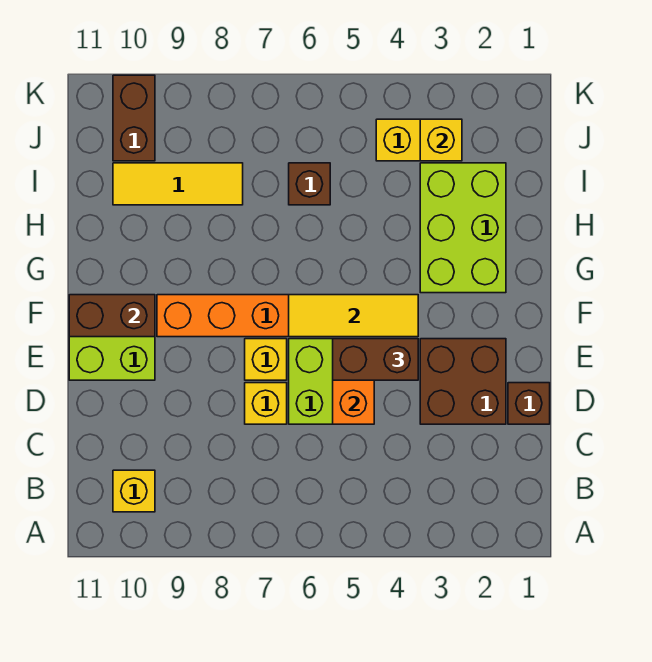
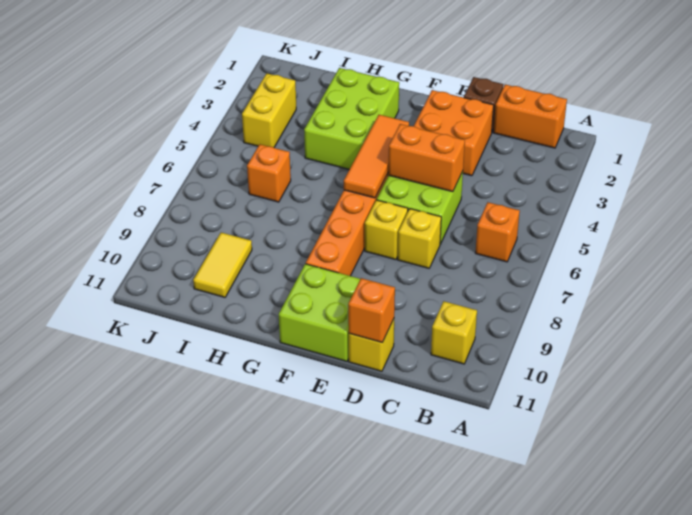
none -> orange brick B1:C1 level 1
none -> orange brick B6 level 1
brown brick D2:E3 level 1 -> orange brick D2:E3 level 1
none -> orange brick D11 level 2
brown brick E4:E5 level 3 -> none
yellow tile F4:F6 level 2 -> orange tile F4:F6 level 2
brown brick F10:F11 level 2 -> none
lime brick G2:I3 level 1 -> lime brick G2:H4 level 1
brown brick I6 level 1 -> orange brick I6 level 1
yellow tile I8:I10 level 1 -> yellow tile I9:I10 level 1
yellow brick J3 level 2 -> yellow brick D11 level 1
brown brick J10:K10 level 1 -> none

